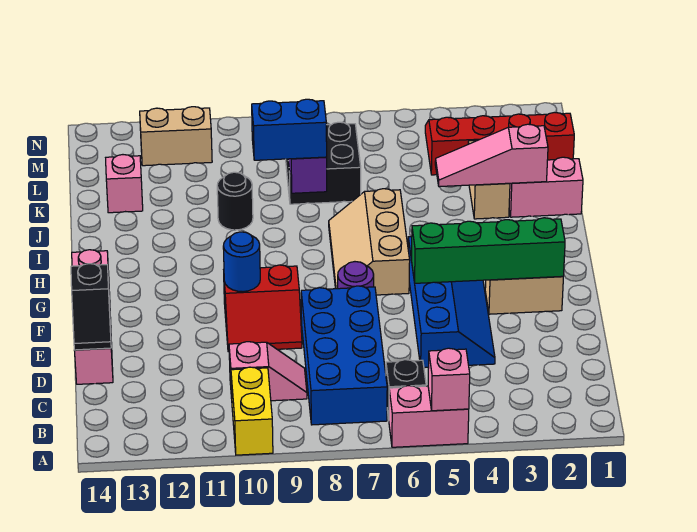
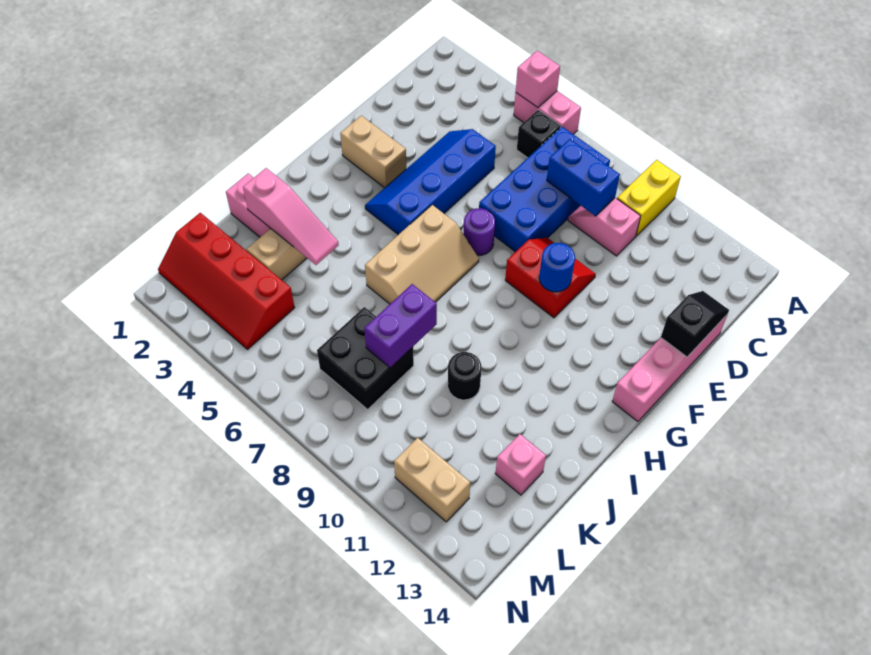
green brick F2:F5 level 2 -> none
blue brick J8:J9 level 3 -> blue brick C8:C9 level 2

